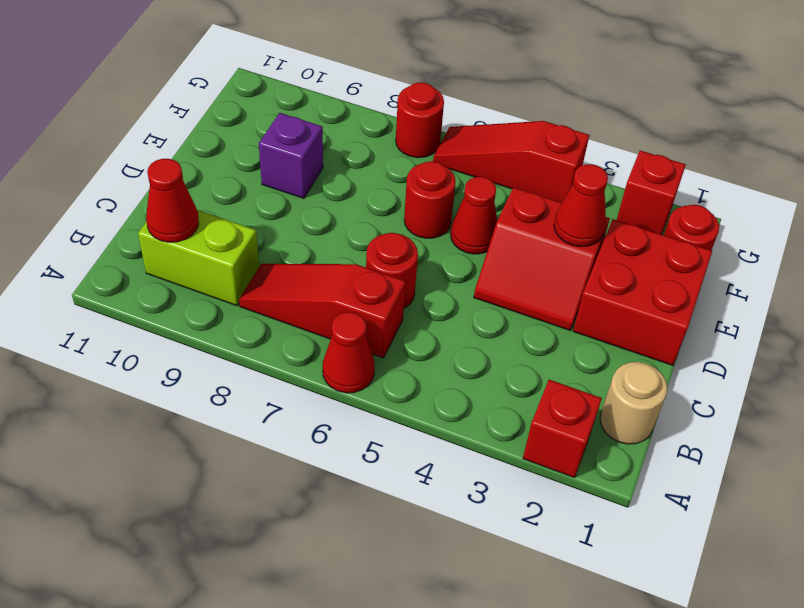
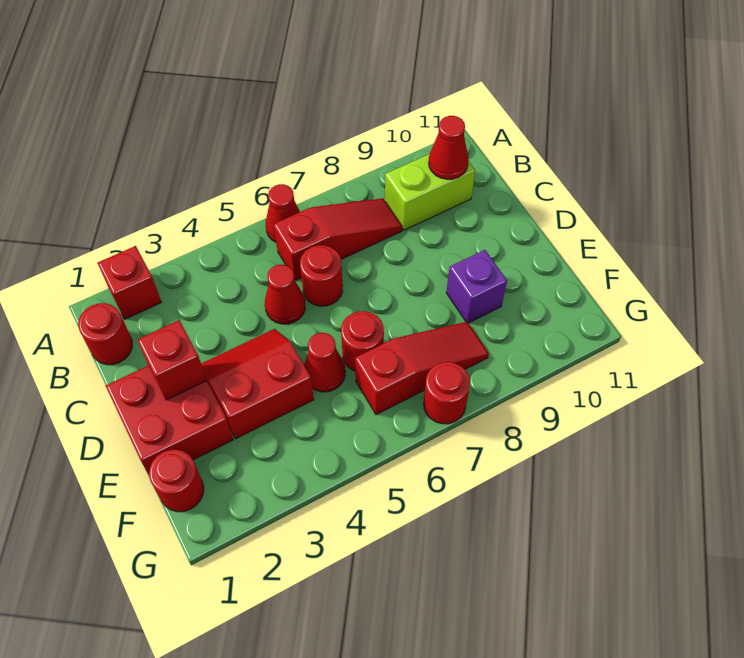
tan round brick B1 level 1 -> red round brick B1 level 1
red cone E3 level 2 -> red cone C5 level 1
red brick G2 level 1 -> red brick D2 level 2
red slope G4:G6 level 1 top 4 -> red slope F6:F8 level 1 top 6

